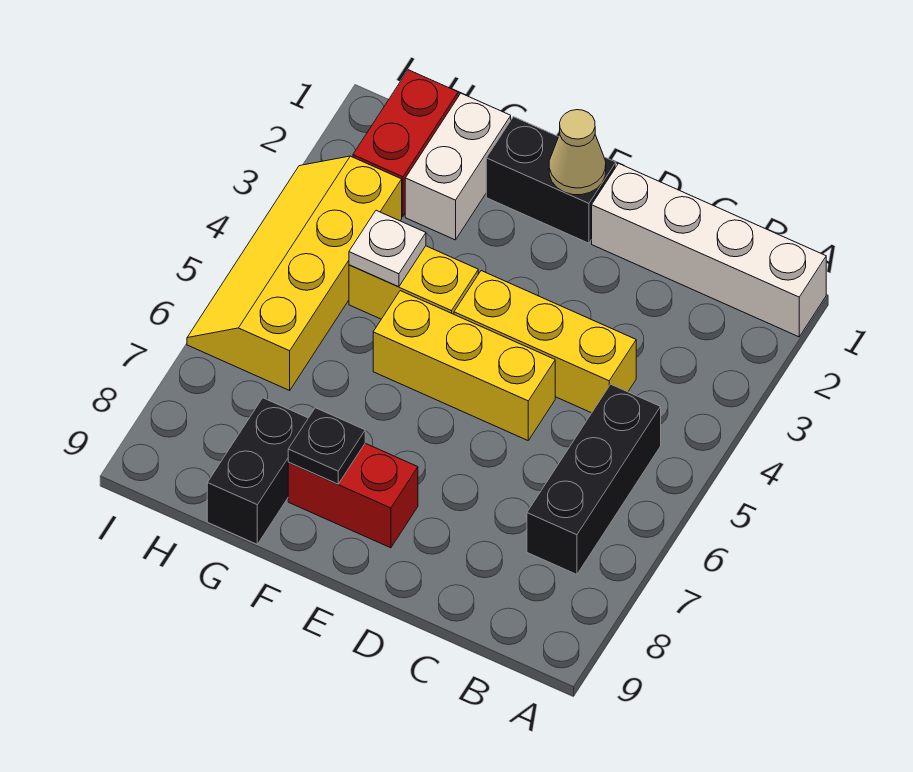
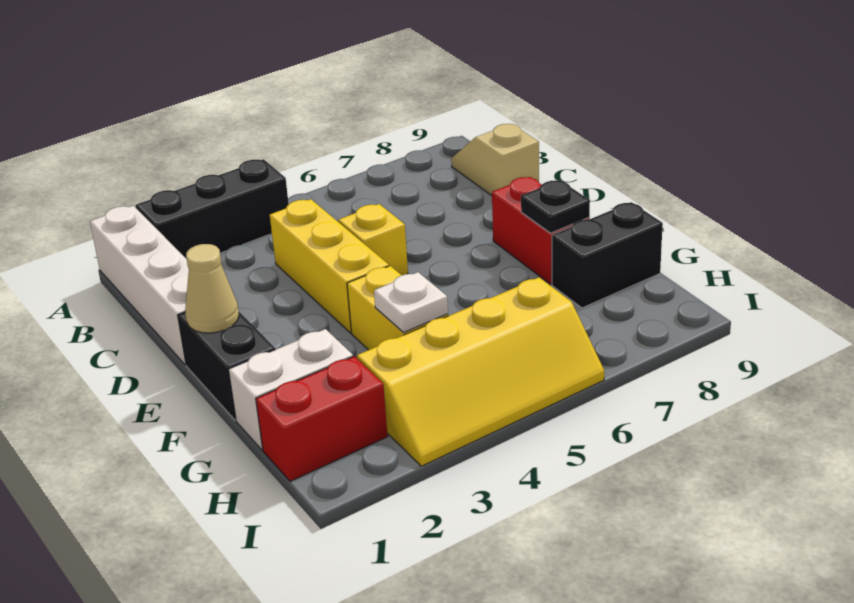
black brick B5:B7 level 1 -> black brick A2:A4 level 1
none -> tan slope B9:C9 level 1 top C
yellow brick D5:F5 level 1 -> yellow brick D5 level 1

